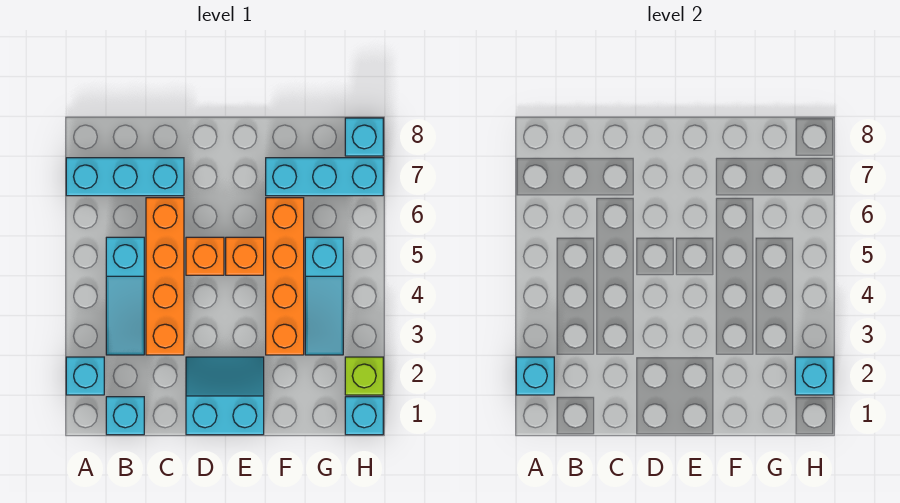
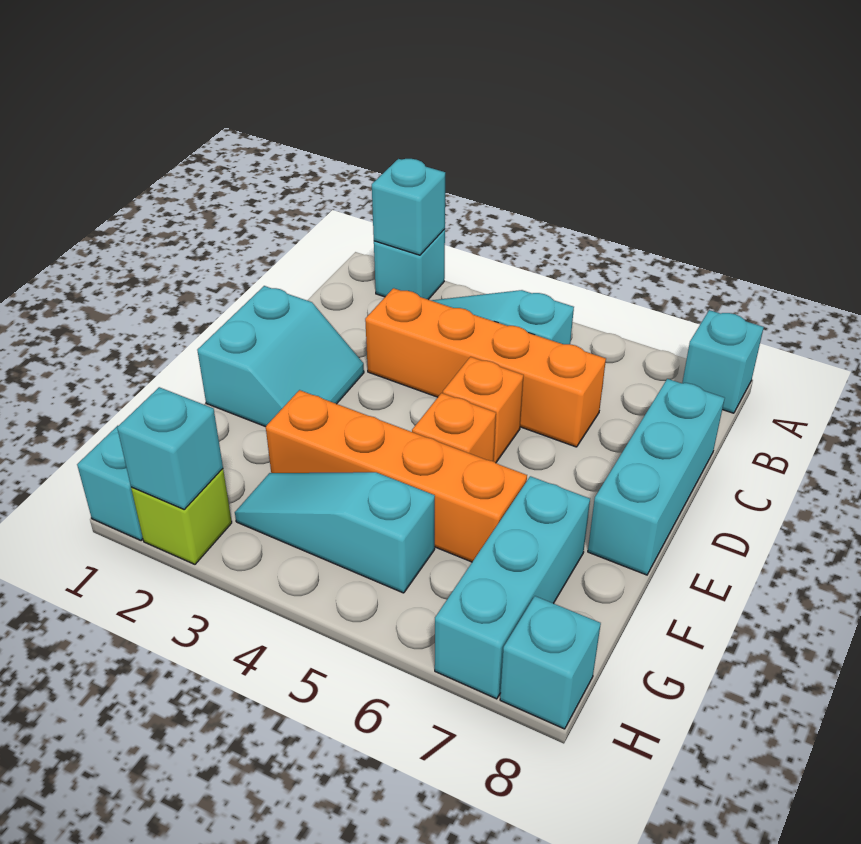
cyan brick A7:C7 level 1 -> cyan brick C8:E8 level 1
cyan brick B1 level 1 -> cyan brick A8 level 1

